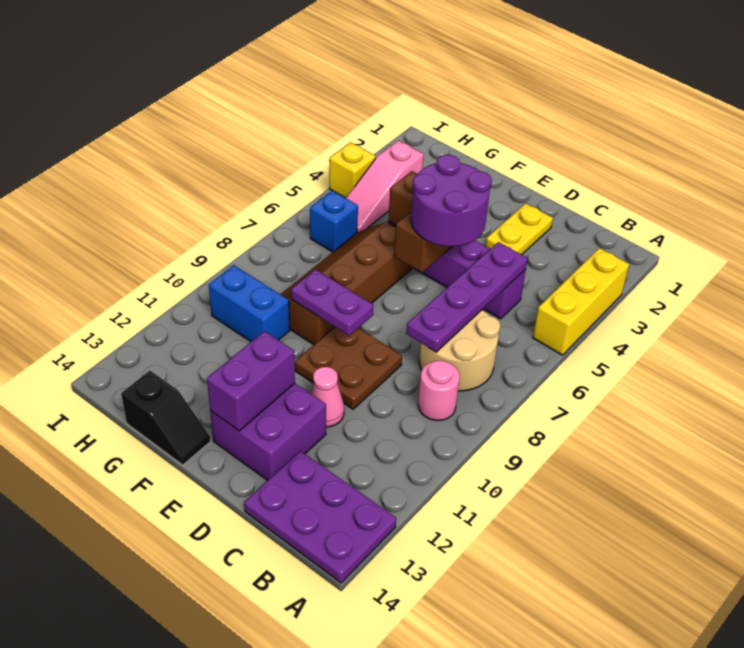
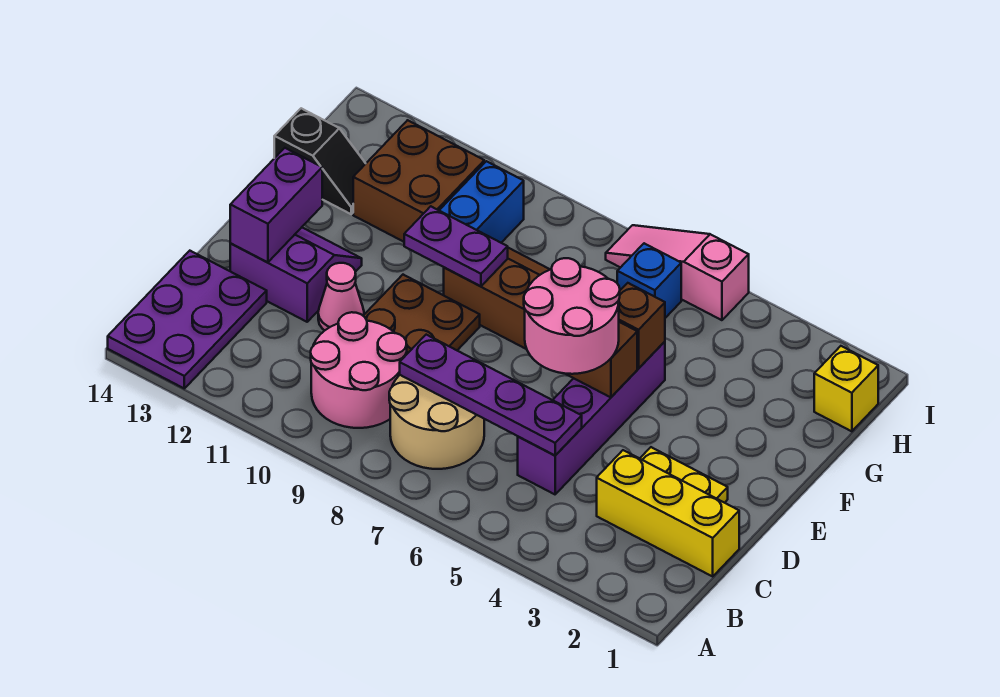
yellow brick A3:A5 level 1 -> yellow brick C1:C3 level 1
pink round brick B9 level 1 -> pink round brick B9:C10 level 1
purple round brick D5:E6 level 3 -> pink round brick D5:E6 level 3
purple brick D12:E13 level 1 -> purple slope D12:E13 level 1 top D
purple plate E9:F9 level 2 -> purple plate F9:F10 level 2
purple brick E12:E13 level 2 -> purple brick D13:E13 level 2
black slope F14:G14 level 1 top G -> black slope G13:G14 level 1 top 14
none -> brown brick G11:H12 level 1
pink slope H3:H5 level 1 top 3 -> pink slope I5:I7 level 1 top 5
yellow brick I4 level 1 -> yellow brick H1 level 1

